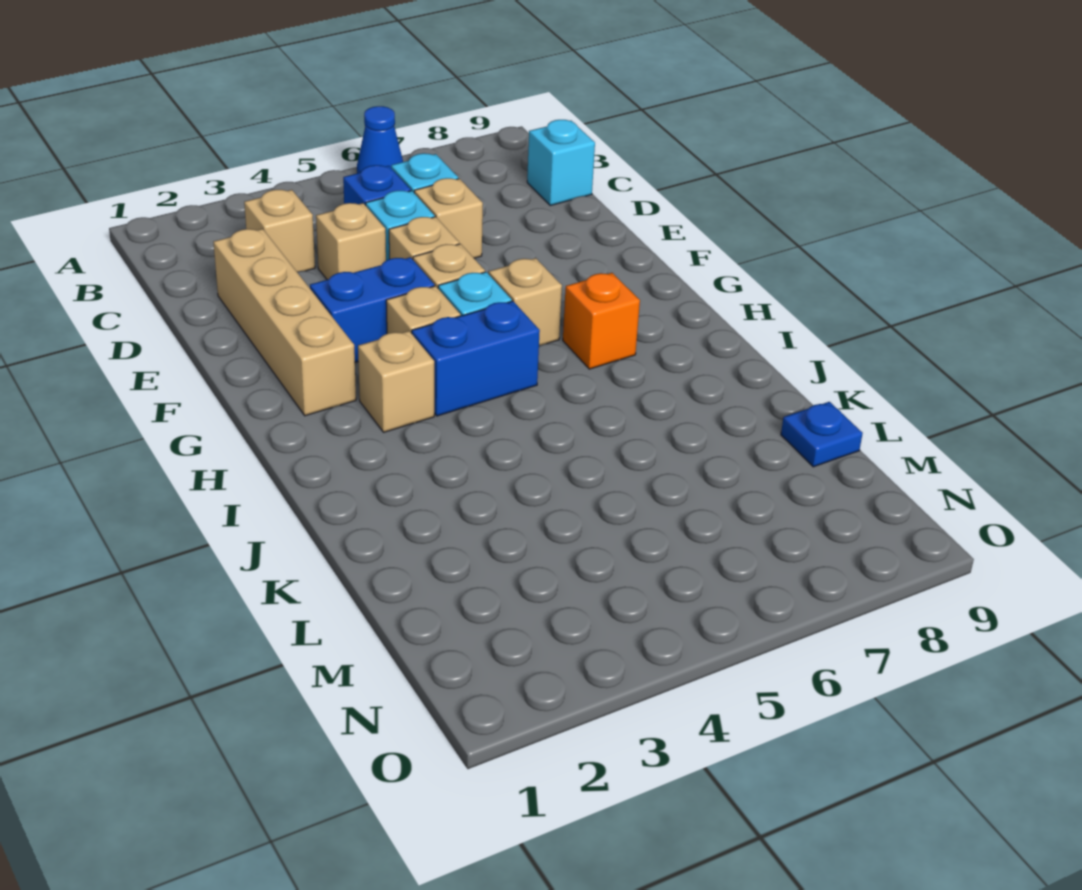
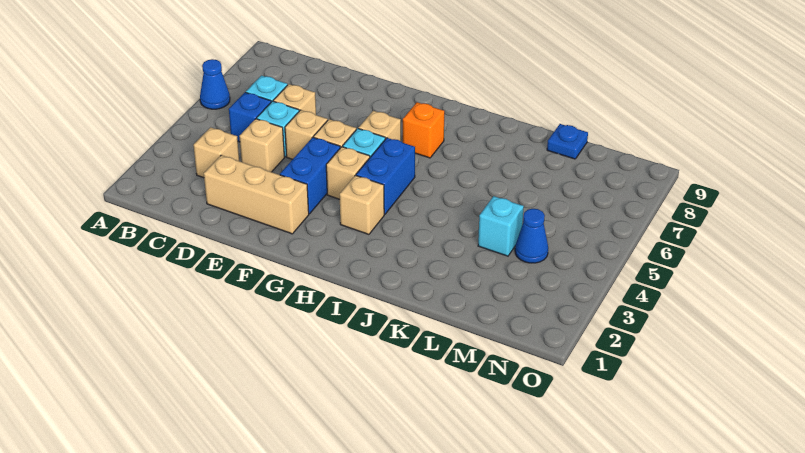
cyan brick C9 level 1 -> cyan brick L4 level 1
tan brick D2:G2 level 1 -> tan brick D2:F2 level 1
none -> blue cone M4 level 1

